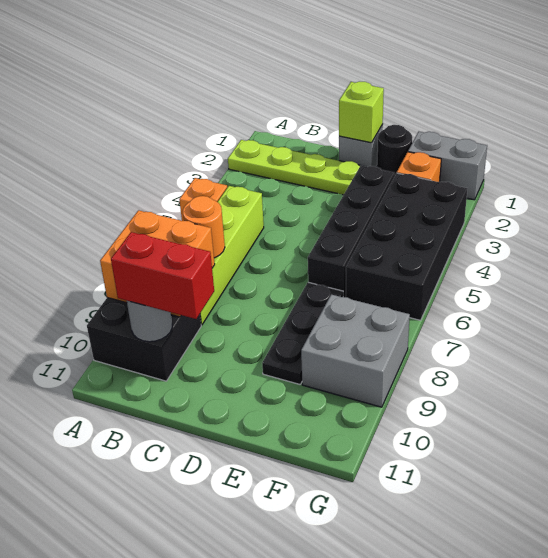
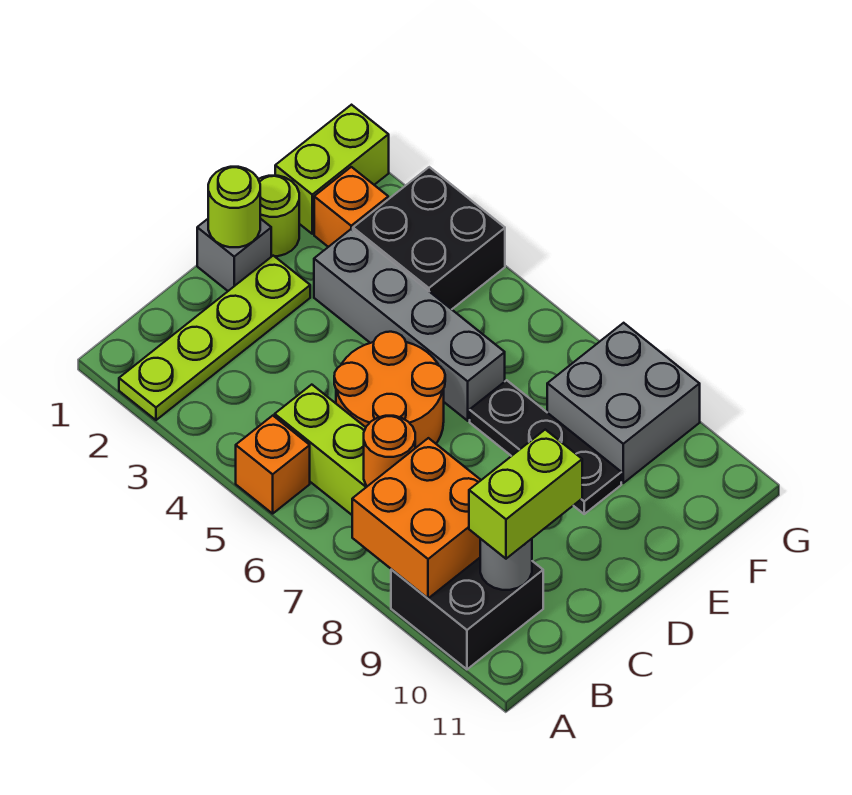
red brick B10:C10 level 3 -> lime brick B10:C10 level 3
none -> orange round brick C5:D6 level 1
lime brick D1 level 2 -> lime round brick D1 level 2
black round brick E1 level 1 -> lime round brick E1 level 1
black brick E3:E6 level 1 -> grey brick E3:E6 level 1
grey brick F1:G1 level 1 -> lime brick F1:G1 level 1
black brick F3:G6 level 1 -> black brick F3:G4 level 1

